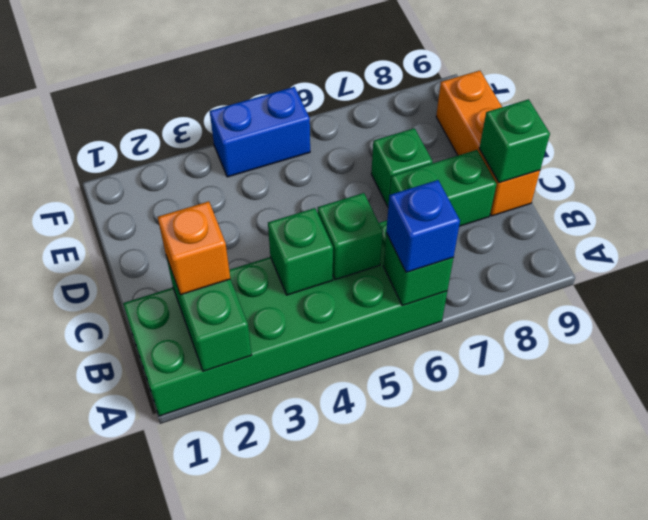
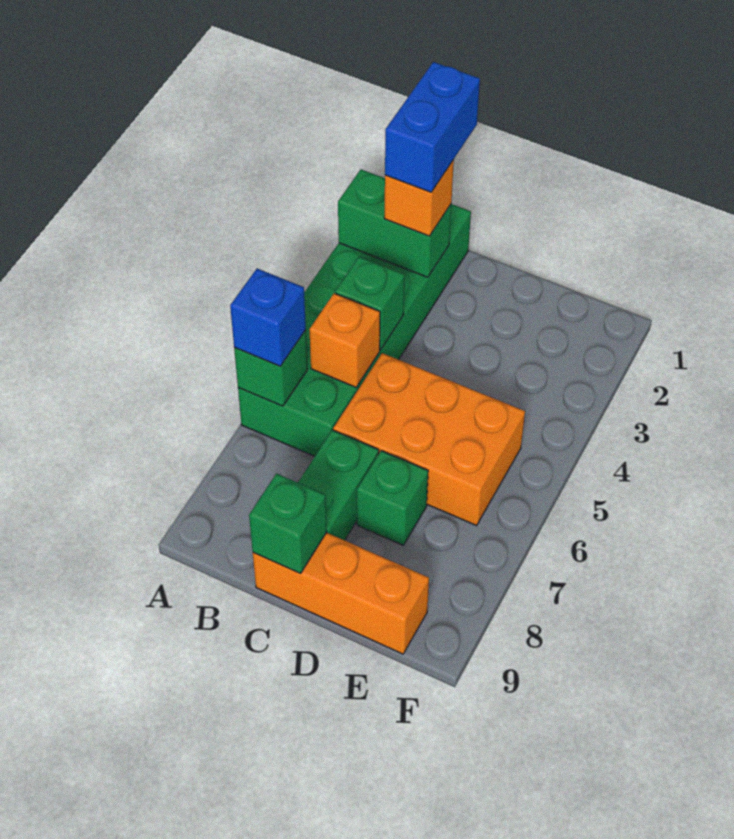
green brick B5 level 2 -> orange brick B5 level 2
none -> orange brick C5:E6 level 1
blue brick F4:F5 level 1 -> blue brick B1:B2 level 4

